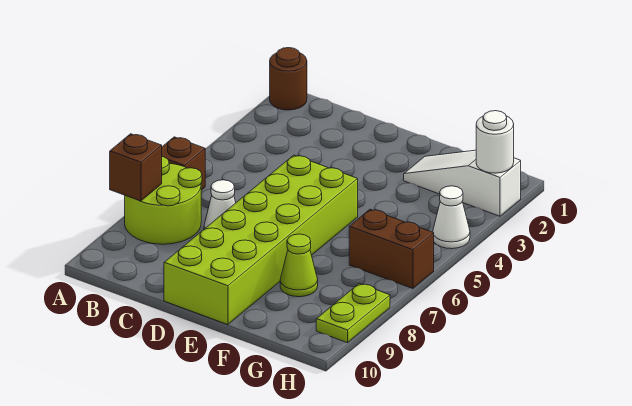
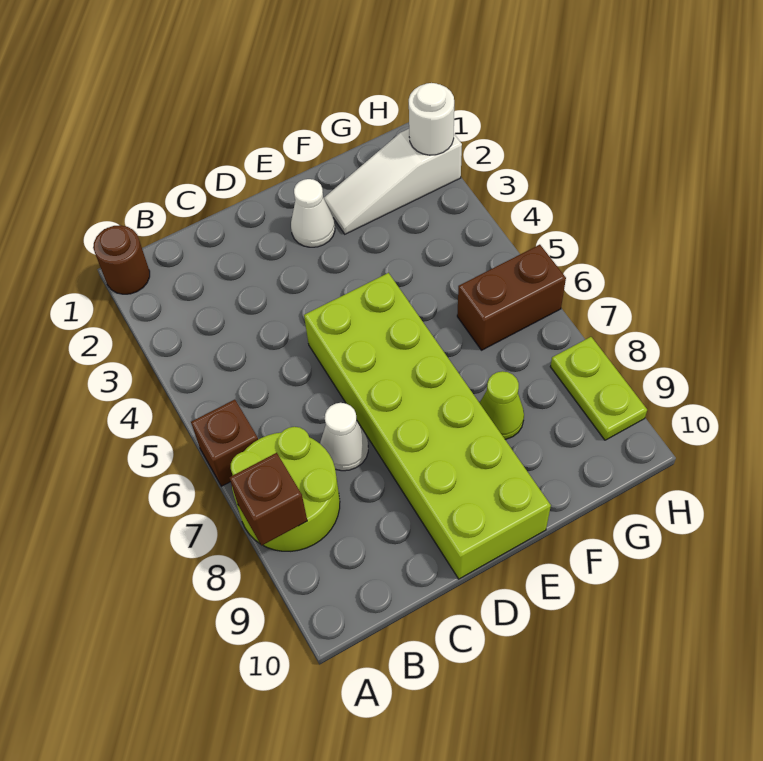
white cone H4 level 1 -> white cone E2 level 1

